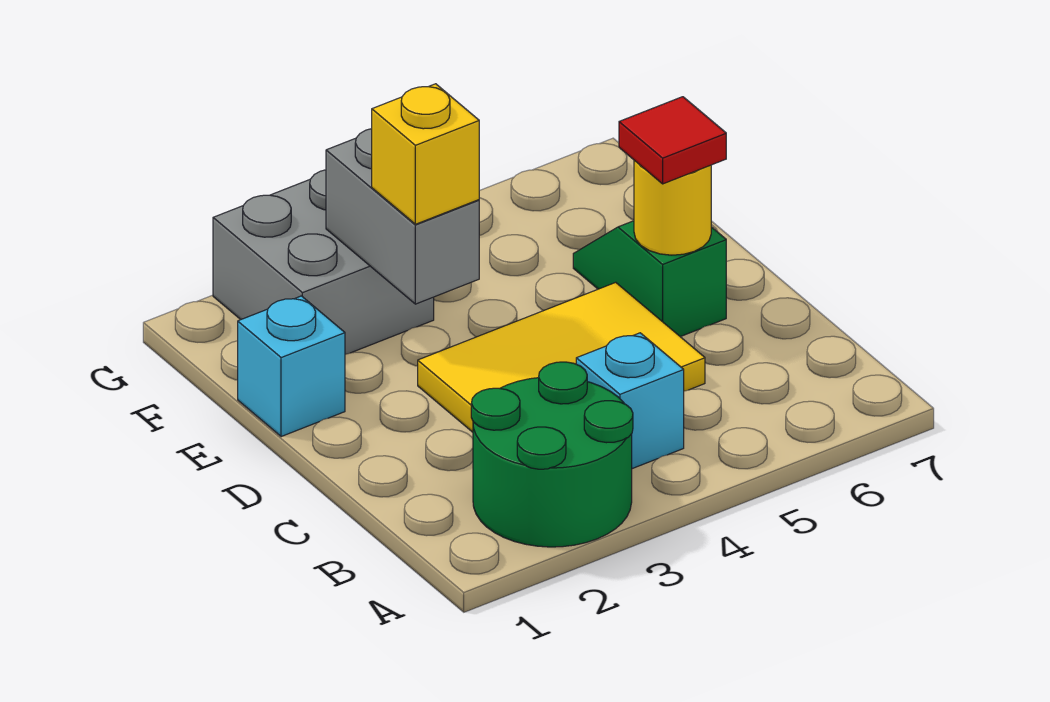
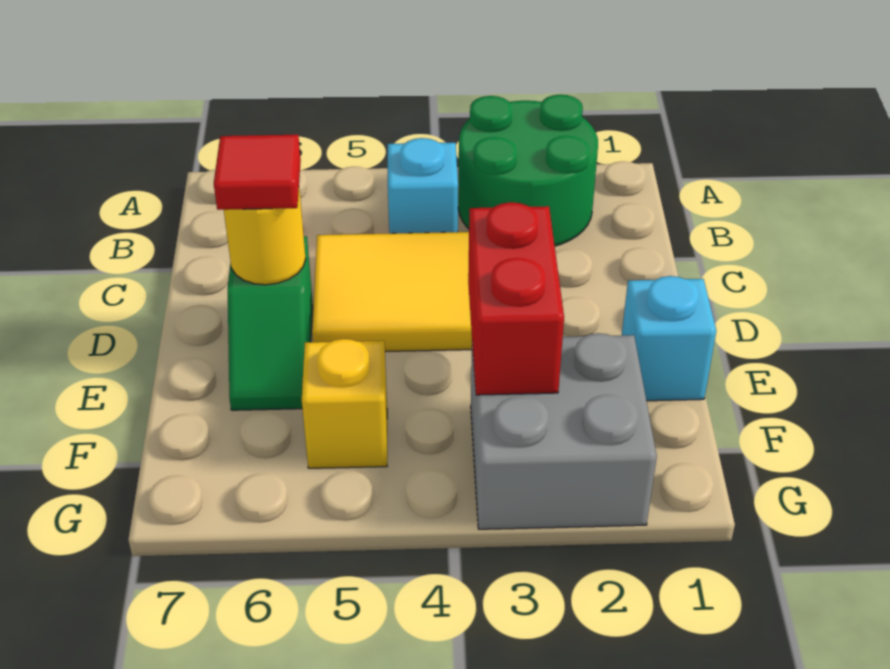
grey brick E3:F3 level 2 -> red brick E3:F3 level 2
yellow brick E3 level 3 -> yellow brick F5 level 1

